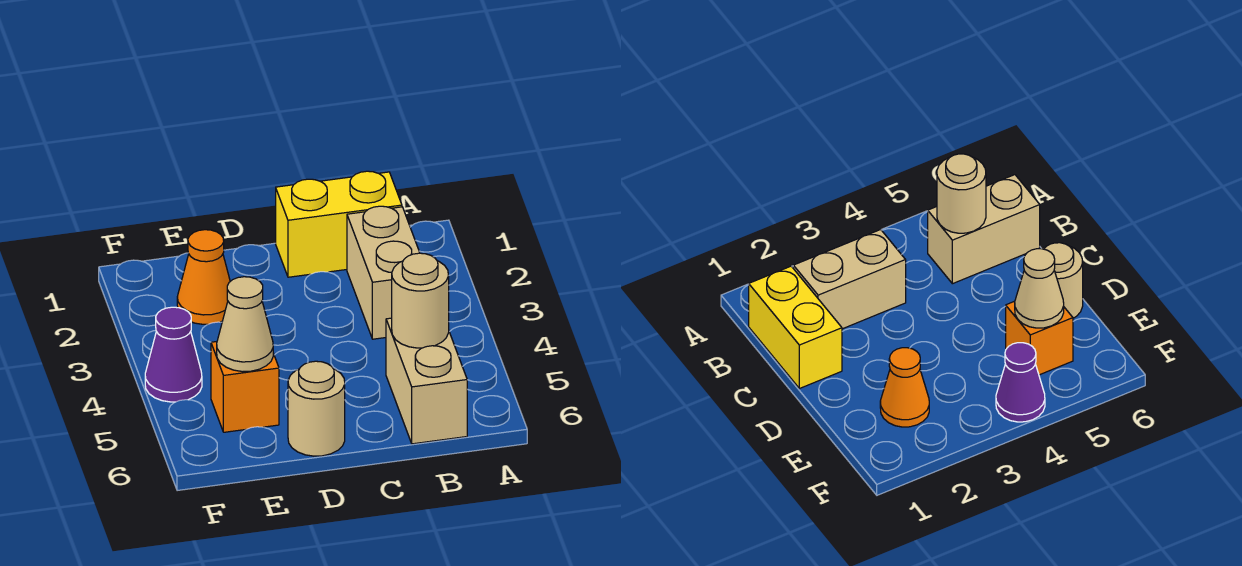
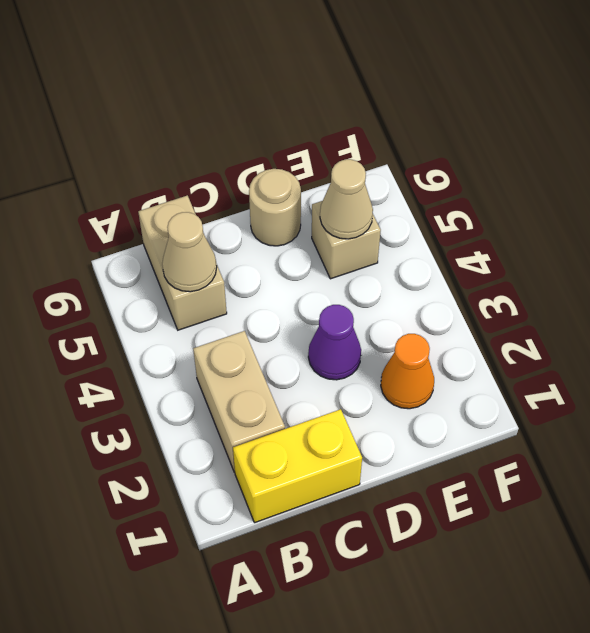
tan round brick B5 level 2 -> tan cone B5 level 2
orange brick E5 level 1 -> tan brick E5 level 1
purple cone F4 level 1 -> purple cone D3 level 1

